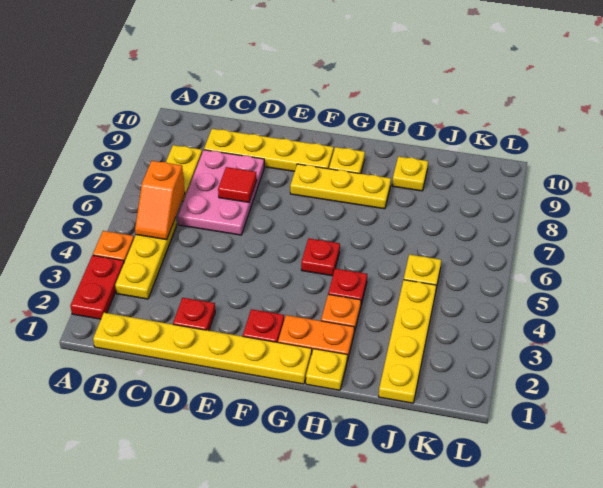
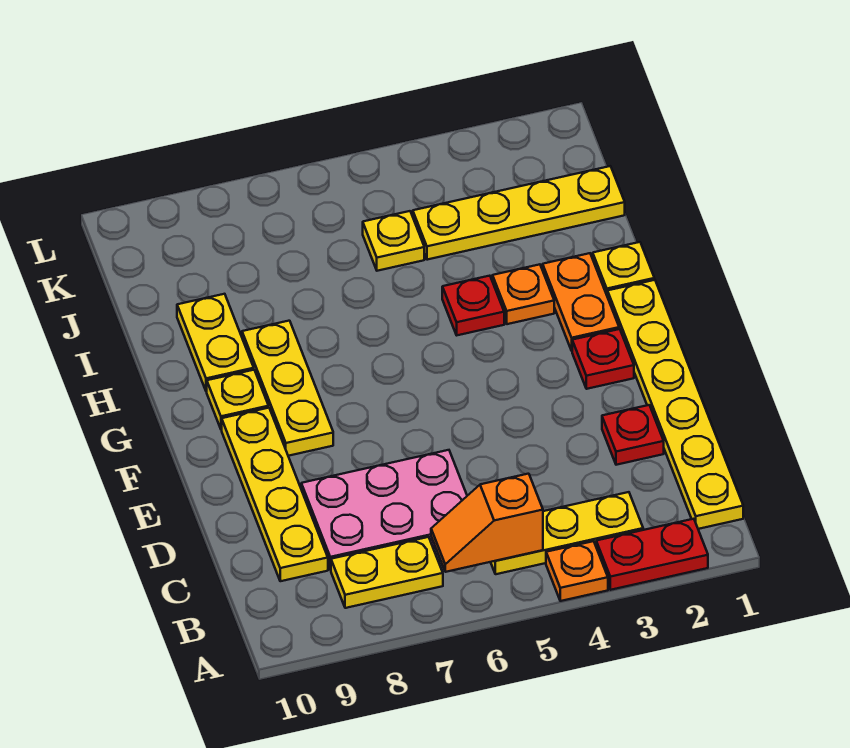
orange slope B5:B6 level 2 top 6 -> orange slope B5:B6 level 2 top 5
red tile D7 level 2 -> none
red plate G5 level 1 -> none
yellow plate I9 level 1 -> yellow plate H9:I9 level 1

